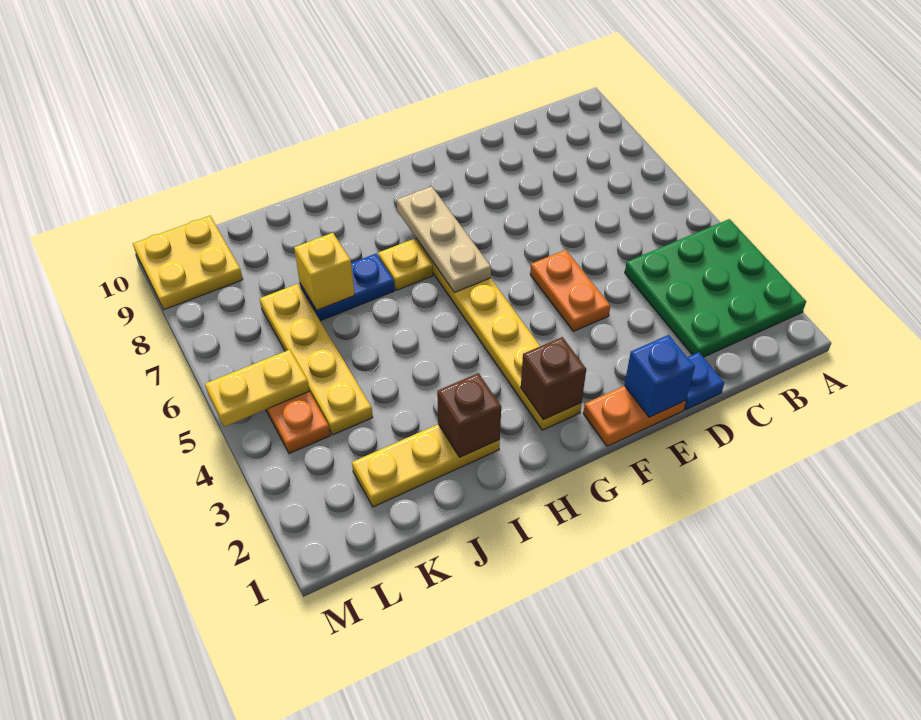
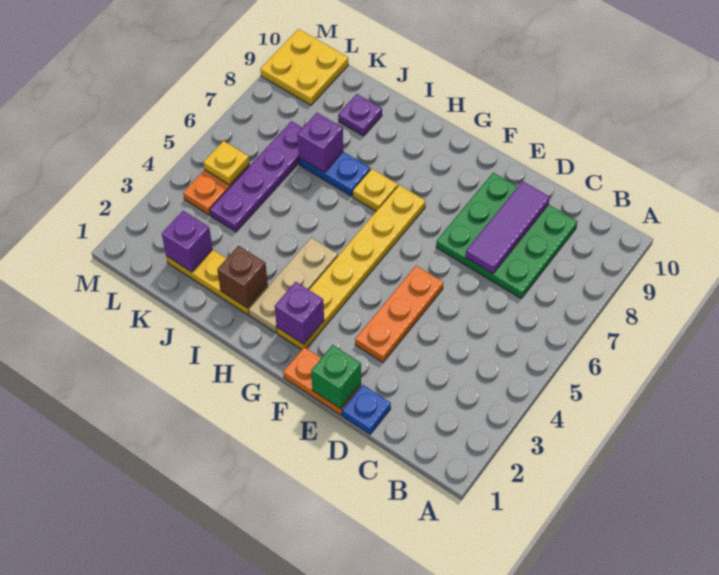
green plate A2:C4 level 1 -> green plate C7:E9 level 1
none -> purple tile D7:D9 level 2
blue brick E1 level 2 -> green brick E1 level 2
orange plate E4:E5 level 1 -> orange plate E3:E5 level 1
brown brick G2 level 2 -> purple brick G2 level 2
tan plate G6:G8 level 2 -> tan plate H2:H4 level 1
yellow brick J7 level 2 -> purple brick J7 level 2
none -> purple plate J9 level 1
none -> purple brick K2 level 2
yellow plate K4:K7 level 1 -> purple plate K4:K7 level 1
yellow plate L5:M5 level 2 -> yellow plate L5 level 2

